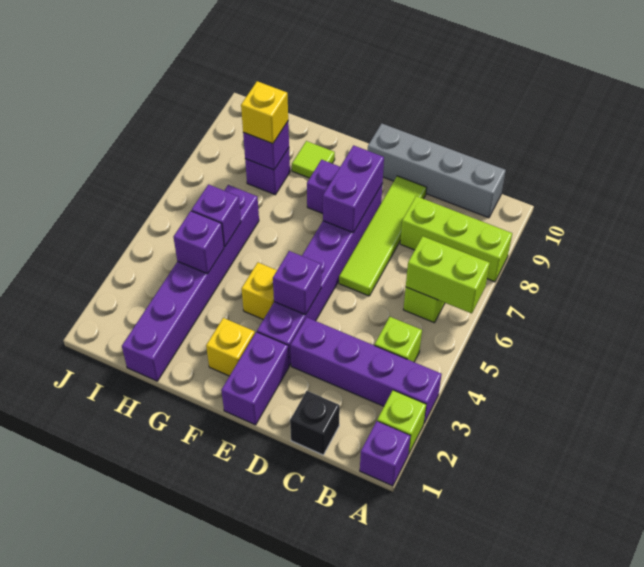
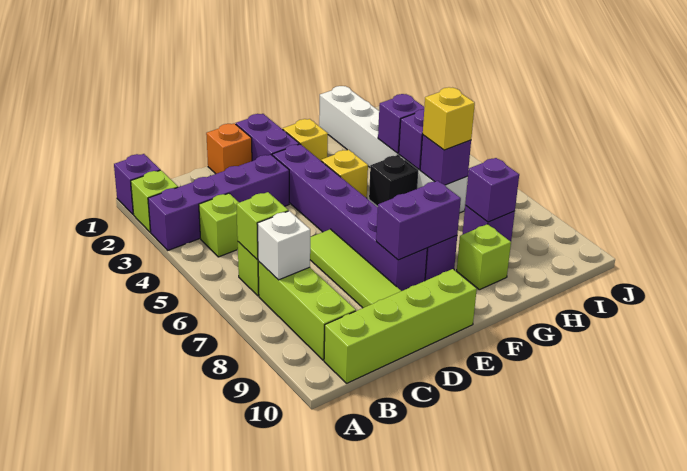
lime brick A6:B6 level 2 -> lime brick B6 level 2
lime brick A8:C8 level 1 -> lime brick B7:B9 level 1
none -> white brick B7 level 2
grey brick B10:E10 level 1 -> lime brick B10:E10 level 1
black brick C1 level 1 -> black brick G5 level 1
none -> orange brick D1 level 1
purple brick E4 level 2 -> purple brick H6 level 2
purple brick E7:E8 level 2 -> purple brick E8:F8 level 2
lime tile G9 level 1 -> lime brick G9 level 1
purple brick H1:H6 level 1 -> white brick H1:H6 level 1
yellow brick H8 level 3 -> yellow brick H6 level 3

